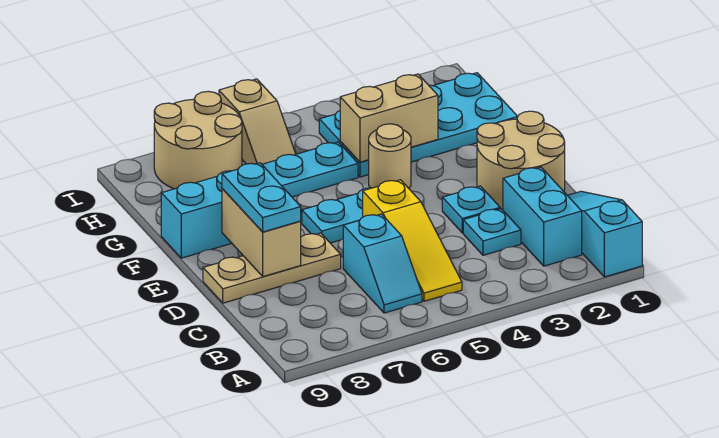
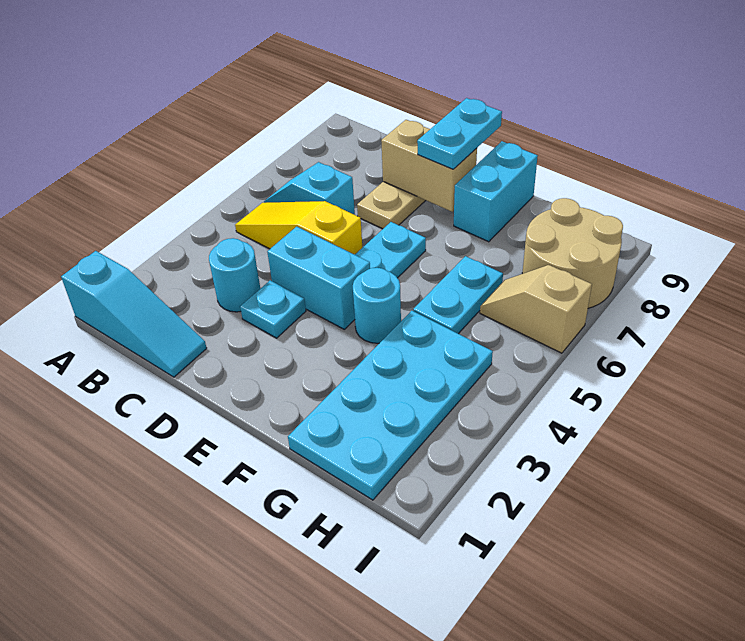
cyan brick B2:C2 level 1 -> cyan brick D4:E4 level 1
cyan plate C3 level 1 -> cyan round brick C3 level 1
tan round brick D1:E2 level 1 -> none
cyan plate D8:E8 level 3 -> cyan plate E8:E9 level 3
tan round brick F4 level 1 -> cyan round brick F4 level 1
tan brick G3:G4 level 2 -> none

